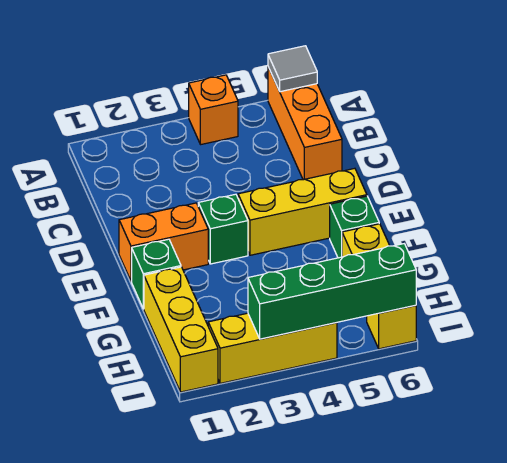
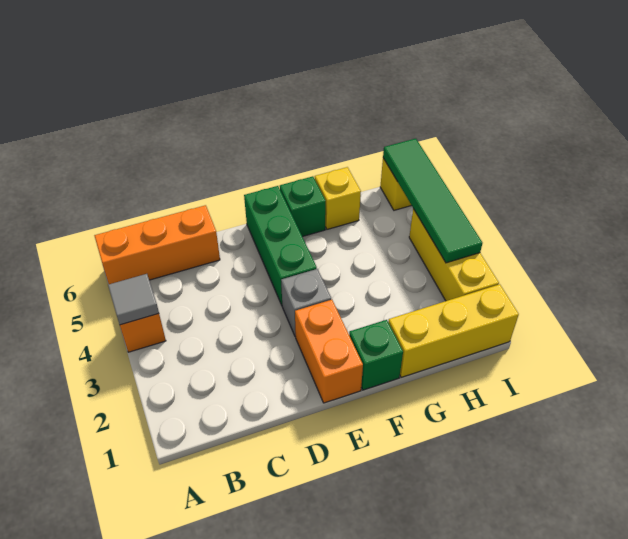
grey tile A6 level 2 -> grey tile A4 level 2
green brick E3 level 1 -> grey brick E3 level 1
yellow brick E4:E6 level 1 -> green brick E4:E6 level 1
green brick I3:I6 level 2 -> green tile I3:I6 level 2

